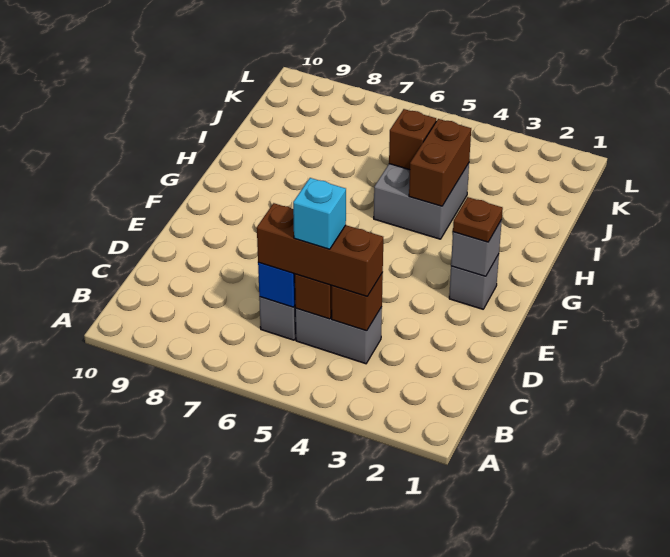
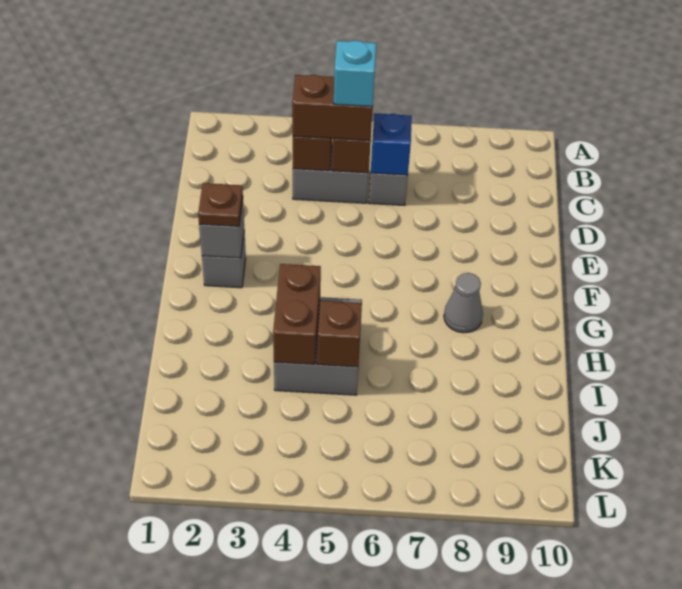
brown brick C4:C6 level 3 -> brown brick C4:C5 level 3
none -> grey cone G8 level 1

